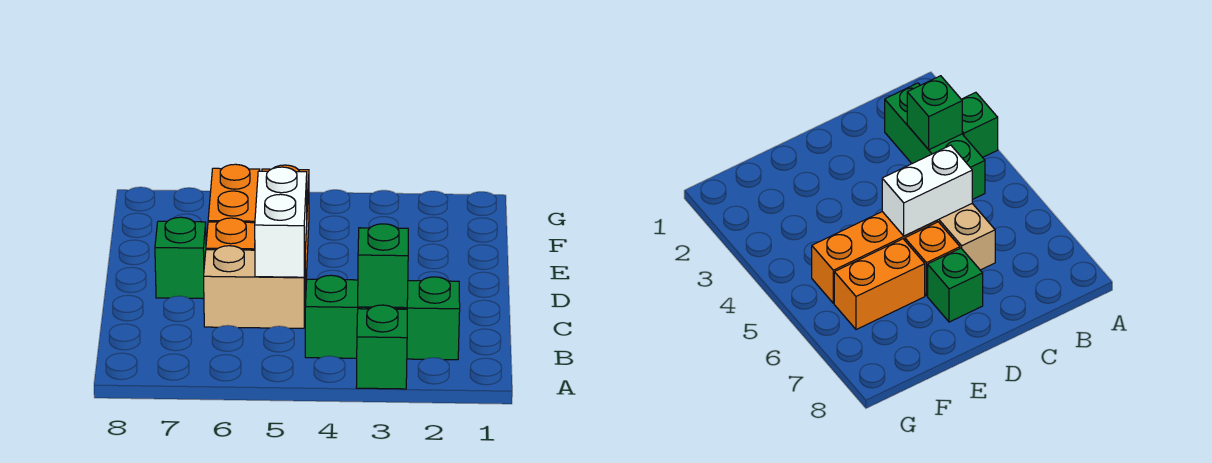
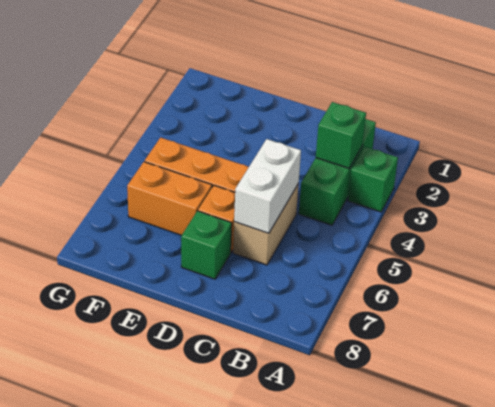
white brick C5:D5 level 2 -> white brick C5:C6 level 2

